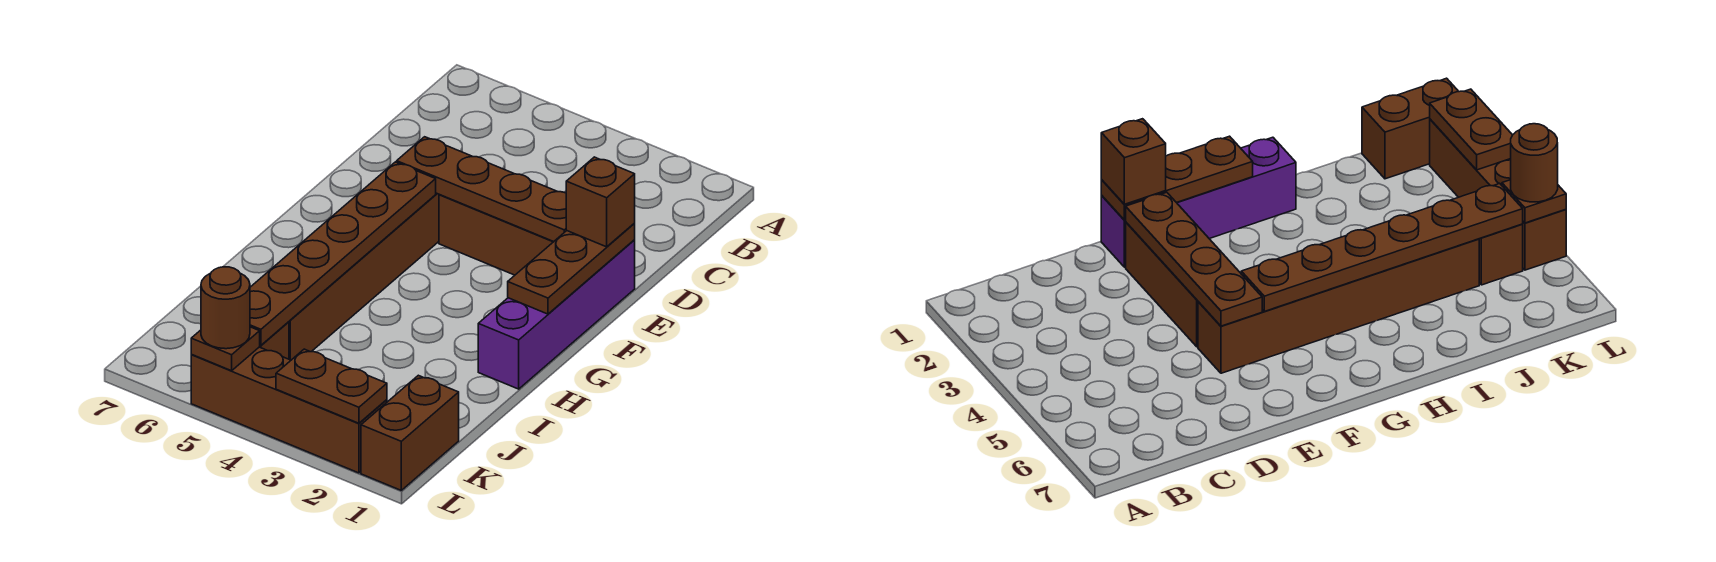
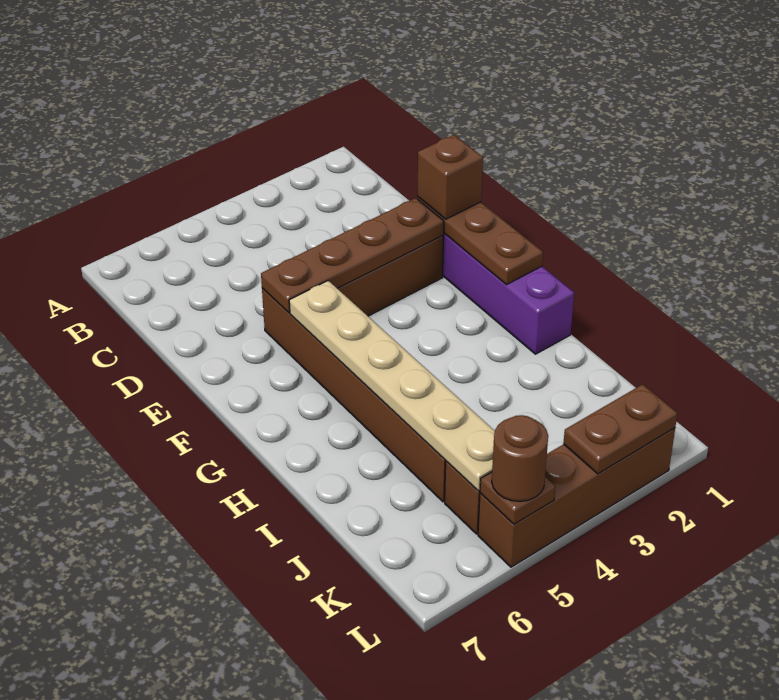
brown plate F5:K5 level 2 -> tan plate F5:K5 level 2
brown brick K1:L1 level 1 -> none

